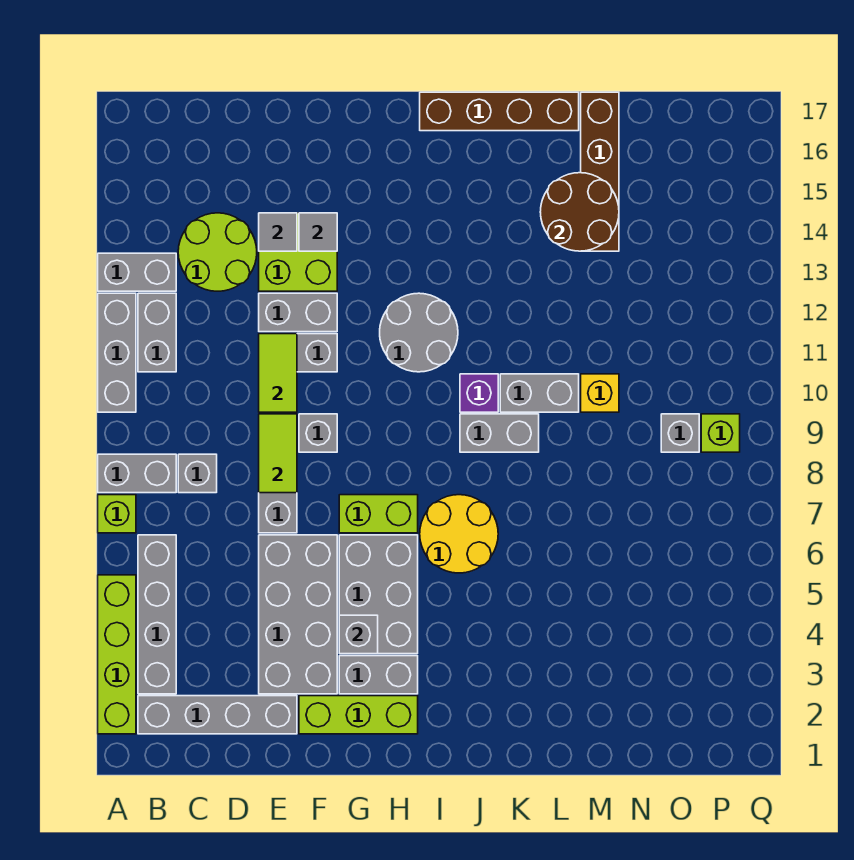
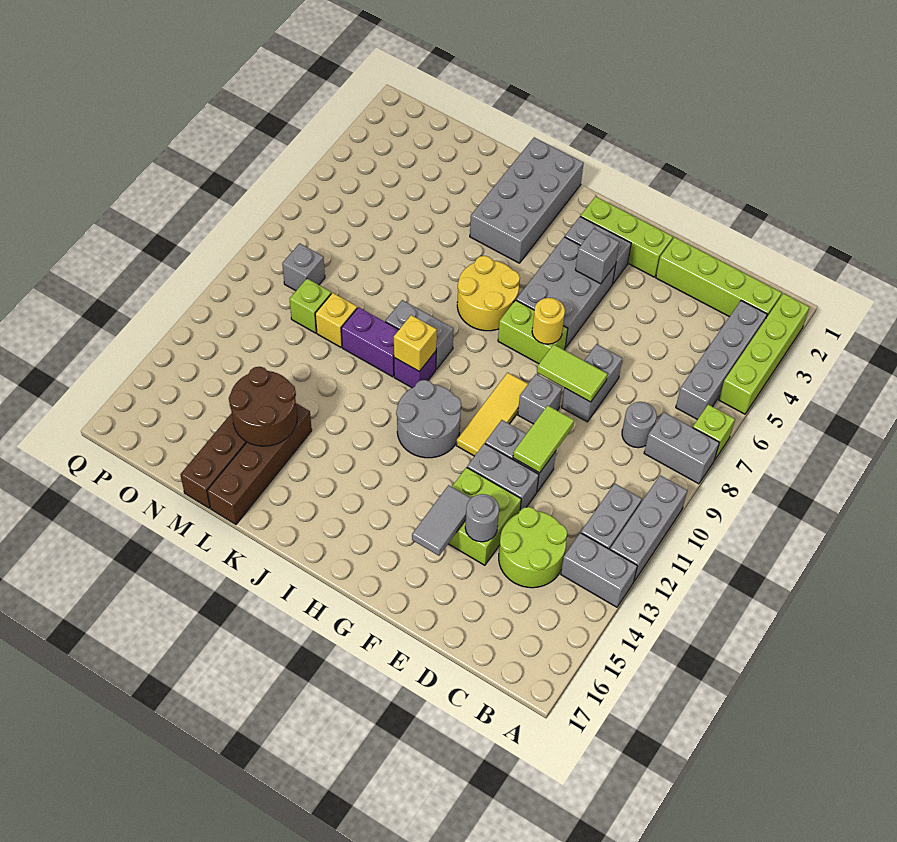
grey brick B2:E2 level 1 -> lime brick B2:E2 level 1
grey brick C8 level 1 -> grey round brick C8 level 1
grey brick E3:F6 level 1 -> grey brick J1:K4 level 1
lime tile E8:E9 level 2 -> lime tile E8:F8 level 2
grey tile E14 level 2 -> grey round brick E14 level 2
grey tile F14 level 2 -> grey tile F14:F15 level 2
none -> yellow round brick G7 level 2
none -> yellow tile G9:G11 level 1
brown brick I17:L17 level 1 -> brown brick L14:L17 level 1
none -> yellow brick J10 level 2
grey brick K10:L10 level 1 -> purple brick K10:L10 level 1
lime brick P9 level 1 -> lime brick N10 level 1

